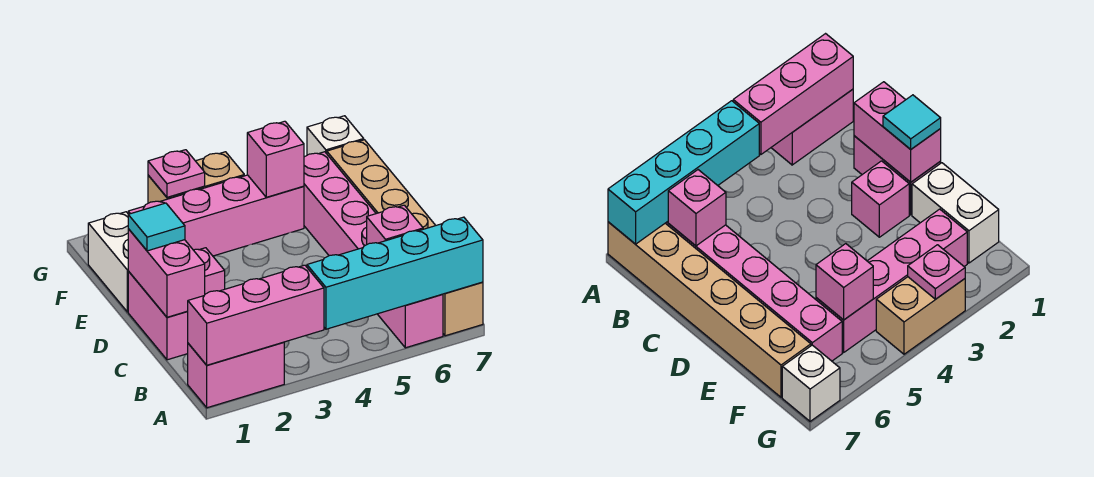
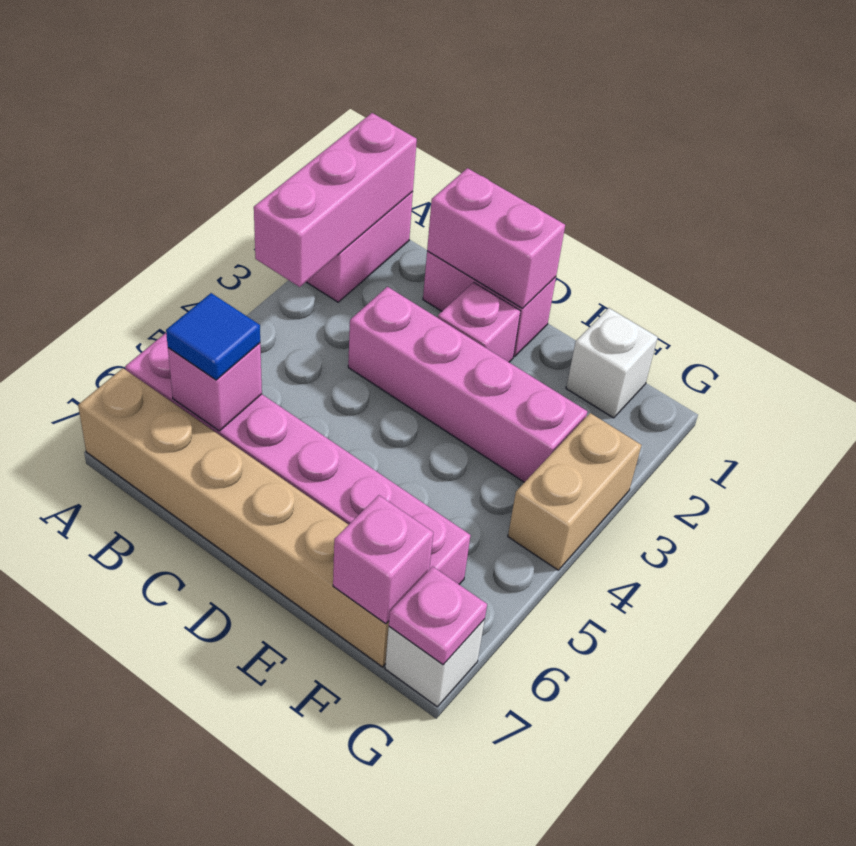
cyan brick A4:A7 level 2 -> none
none -> blue tile B6 level 3
cyan tile D1 level 3 -> none
white brick E1:F1 level 1 -> white brick F1 level 1
pink brick F2:F5 level 1 -> pink brick C3:F3 level 1
pink brick F5 level 2 -> pink brick F7 level 2
pink plate G3 level 2 -> pink plate G7 level 2

